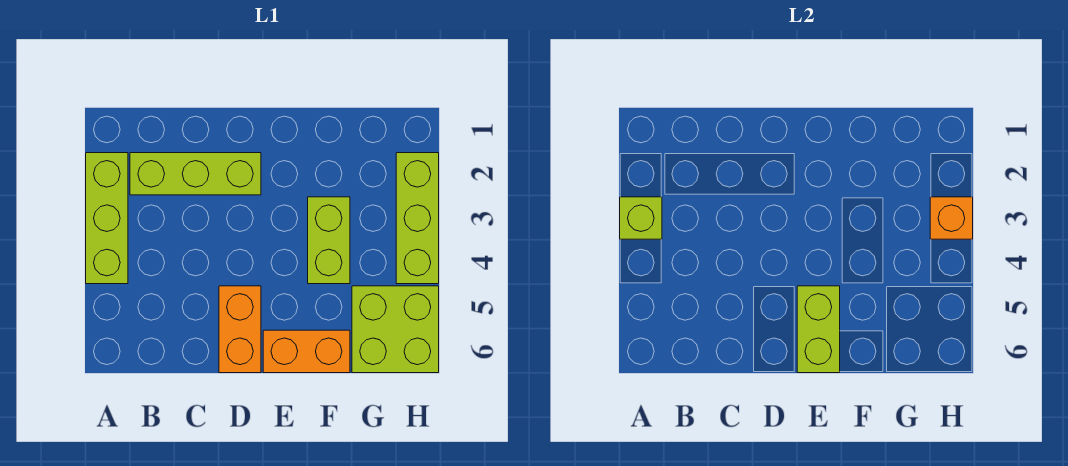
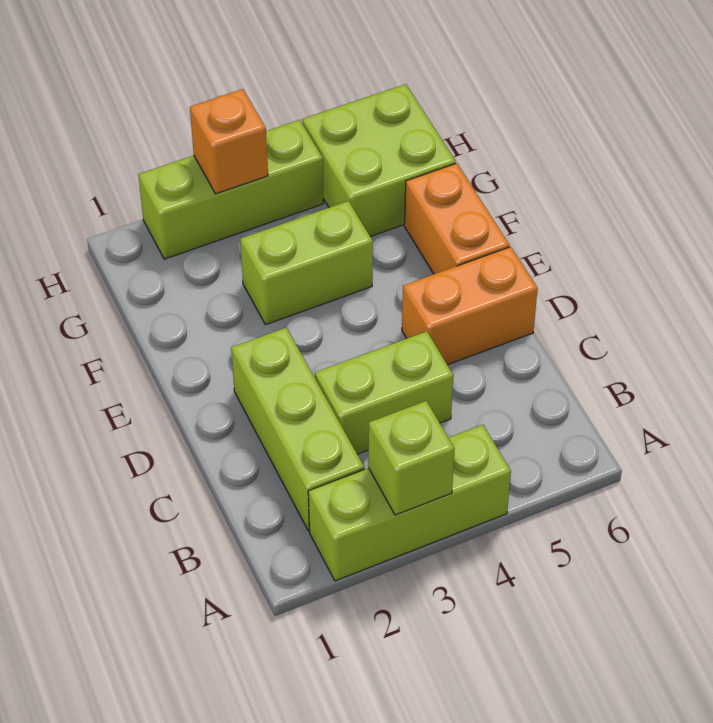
lime brick E5:E6 level 2 -> lime brick C3:C4 level 1

